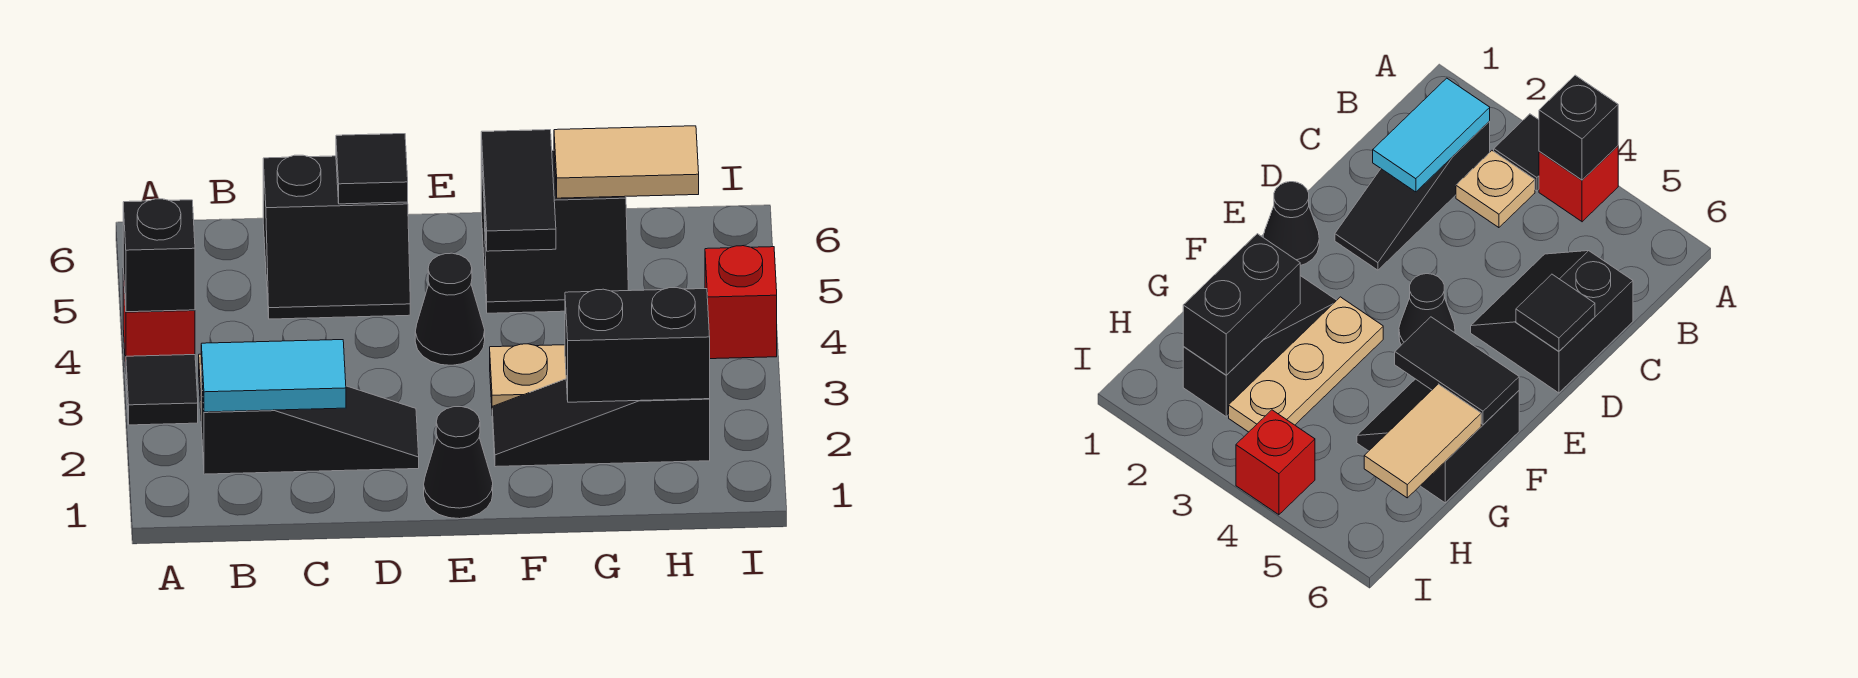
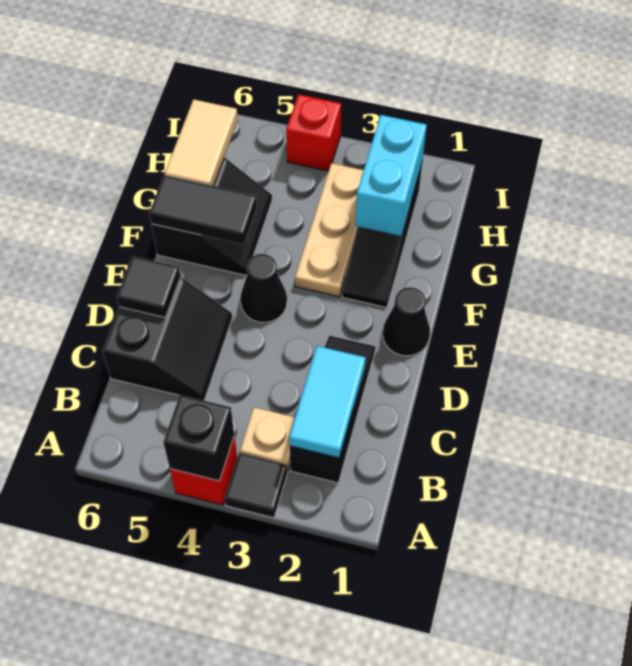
black brick G2:H2 level 2 -> cyan brick G2:H2 level 2

